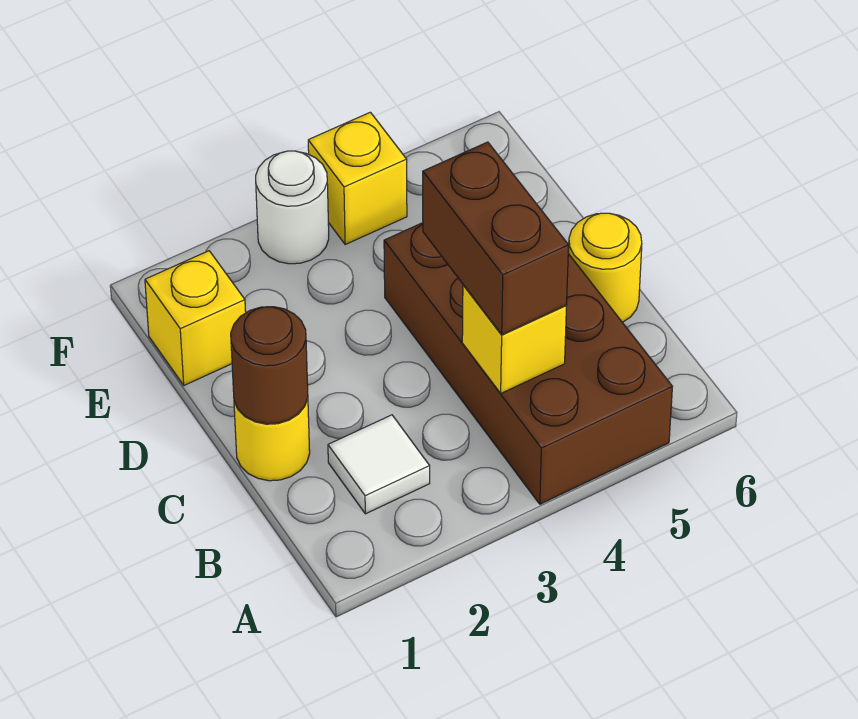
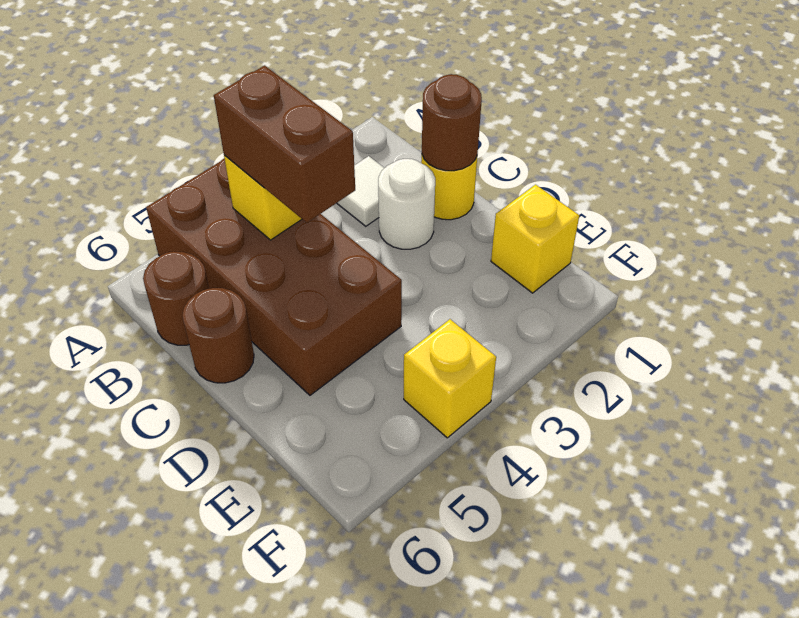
none -> brown round brick B6 level 1
yellow round brick C6 level 1 -> brown round brick C6 level 1
white round brick F3 level 1 -> white round brick C2 level 1

